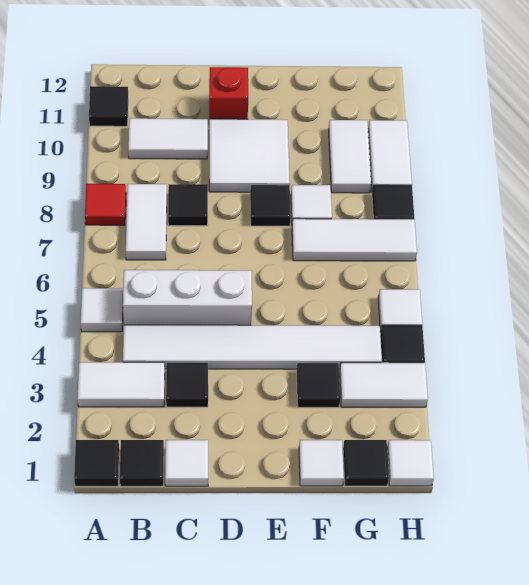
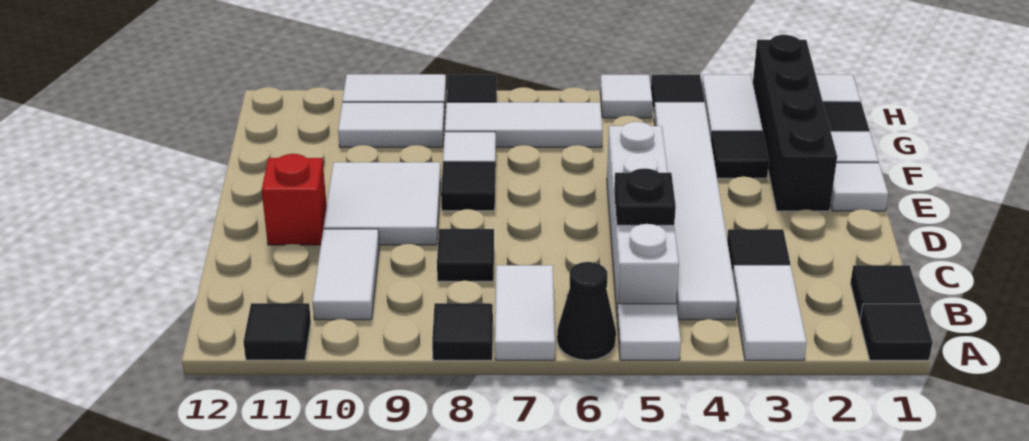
none -> black cone A6 level 1
red tile A8 level 1 -> black tile A8 level 1
white brick B5:D5 level 1 -> white brick B5:E5 level 1
white tile B7:B8 level 1 -> white tile A7:B7 level 1
white tile C1 level 1 -> white tile E1 level 1
none -> black plate C5 level 2
none -> black brick E2:H2 level 1
white tile F7:H7 level 1 -> white tile G6:G8 level 1

